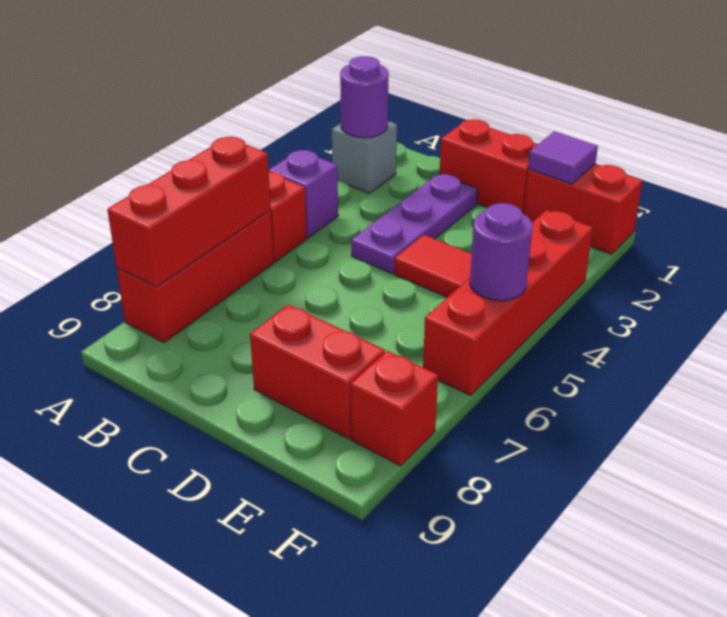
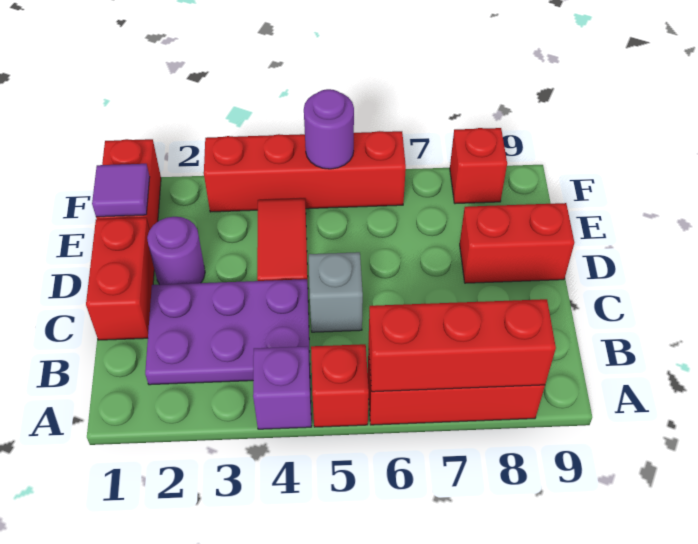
grey brick A2 level 1 -> grey brick C5 level 1
purple round brick A2 level 2 -> purple round brick D2 level 1
purple plate C2:C4 level 1 -> purple plate B2:C4 level 1
red brick D8:E8 level 1 -> red brick D8:D9 level 1

